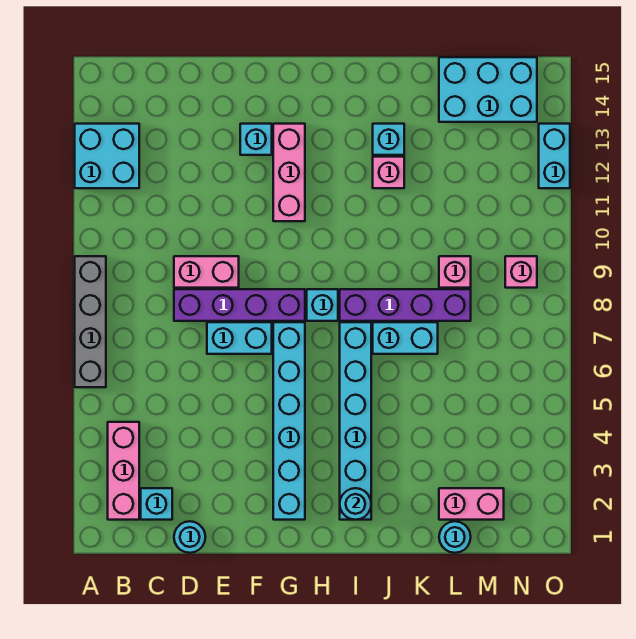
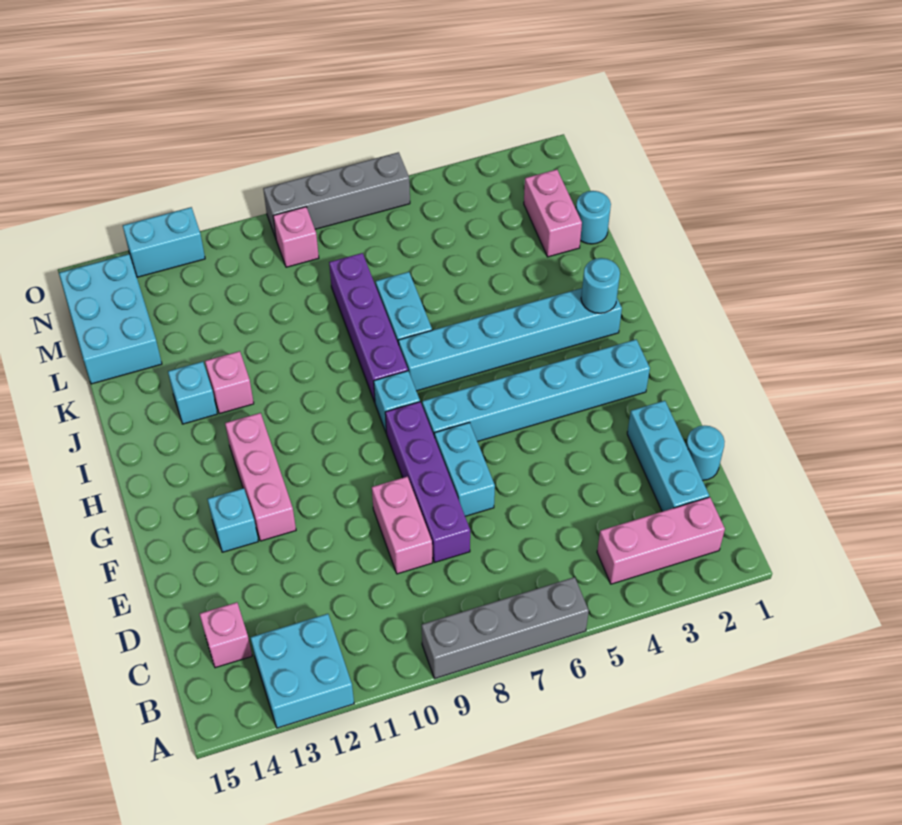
cyan brick C2 level 1 -> cyan brick C2:E2 level 1
pink brick G11:G13 level 1 -> pink brick F12:H12 level 1
pink brick L9 level 1 -> pink brick C14 level 1
none -> grey brick O6:O9 level 1

